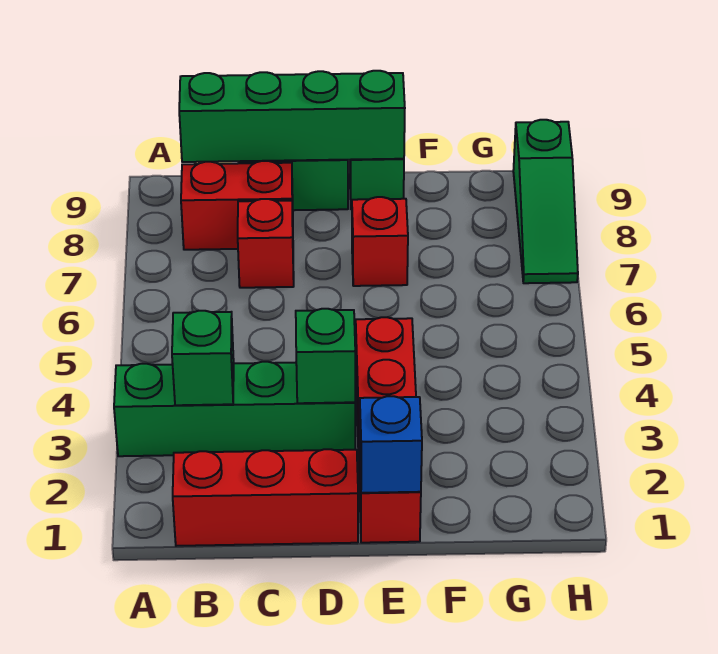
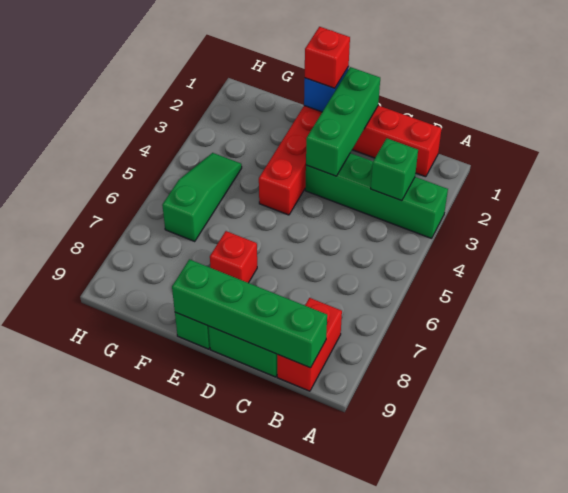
red brick B8:C8 level 1 -> red brick B8:B9 level 1
red brick C7 level 1 -> red brick E1 level 3
green brick D3 level 2 -> green brick D1:D3 level 2
green slope H7:H9 level 1 top 9 -> green slope G4:G6 level 1 top 6

